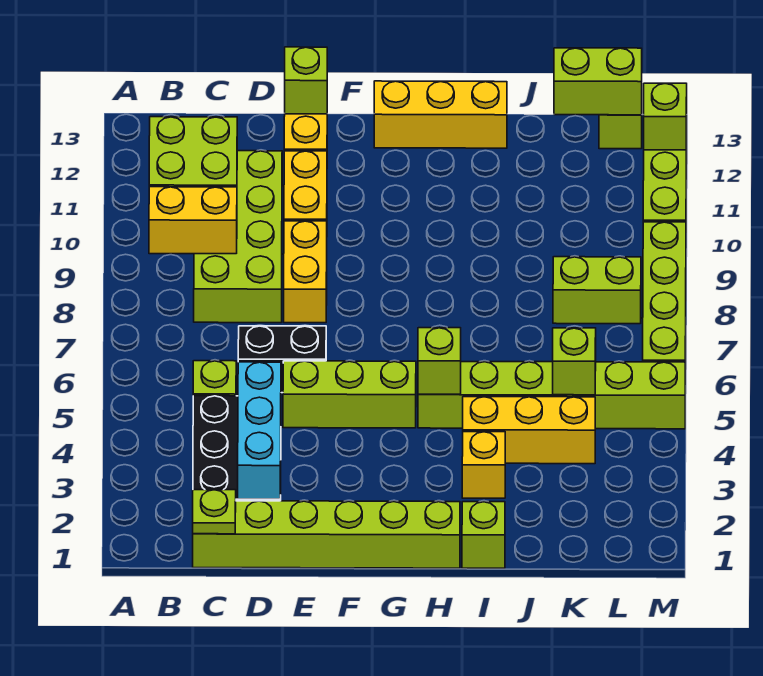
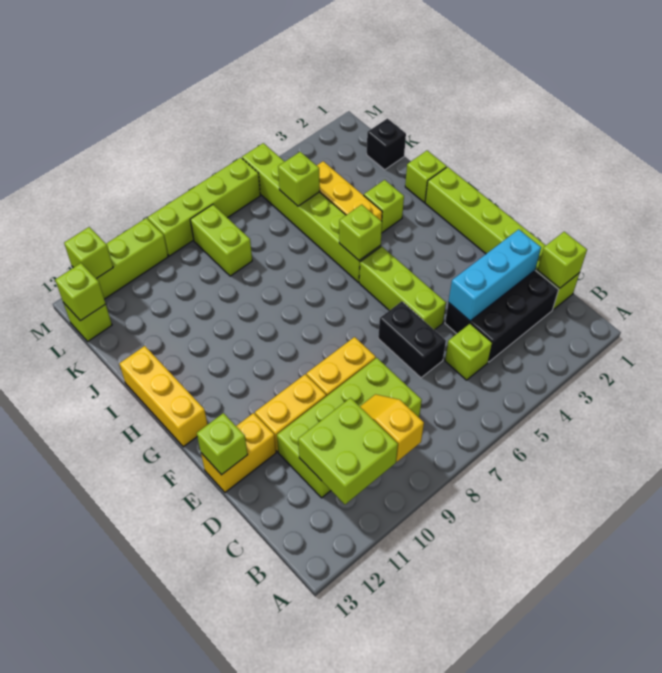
yellow brick B9:C9 level 2 -> yellow slope B9:C9 level 2 top B
lime plate C1 level 2 -> lime brick C1 level 2
yellow brick I3 level 1 -> lime brick I3 level 1
none -> black brick K1 level 1
lime brick K13:L13 level 2 -> lime brick L13 level 2

